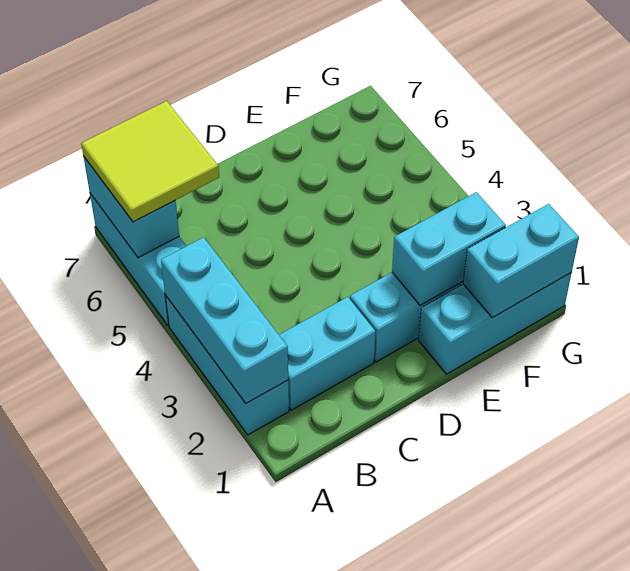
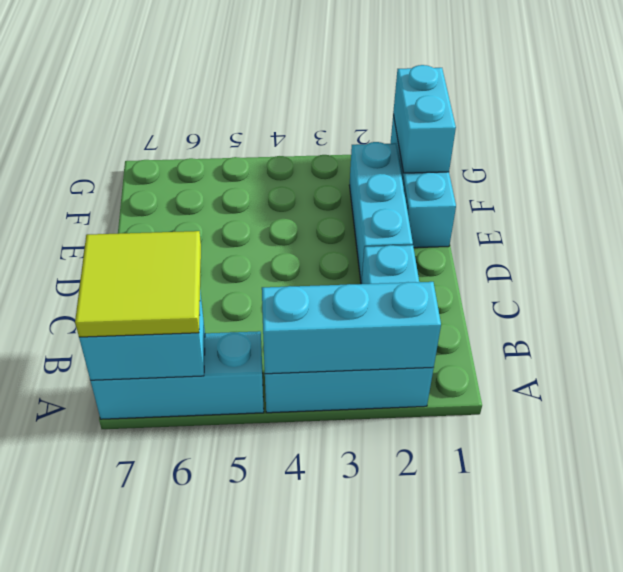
cyan brick E2:F2 level 2 -> none

